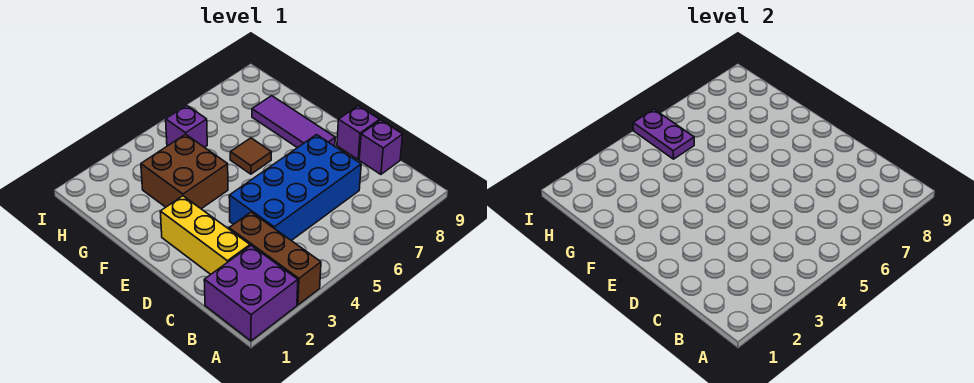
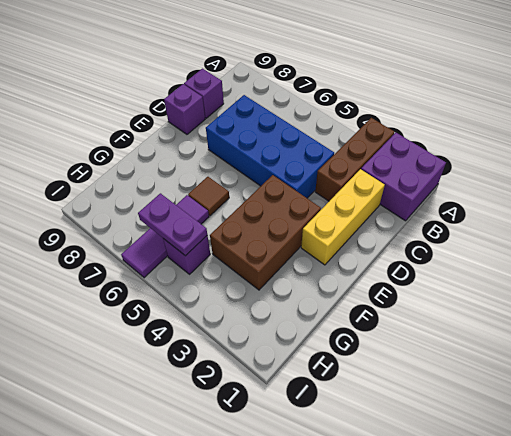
purple tile E8:G8 level 1 -> purple tile G6:I6 level 1
brown brick F3:G4 level 1 -> brown brick E3:G4 level 1
purple plate H5:I5 level 2 -> purple plate H5:H6 level 2

